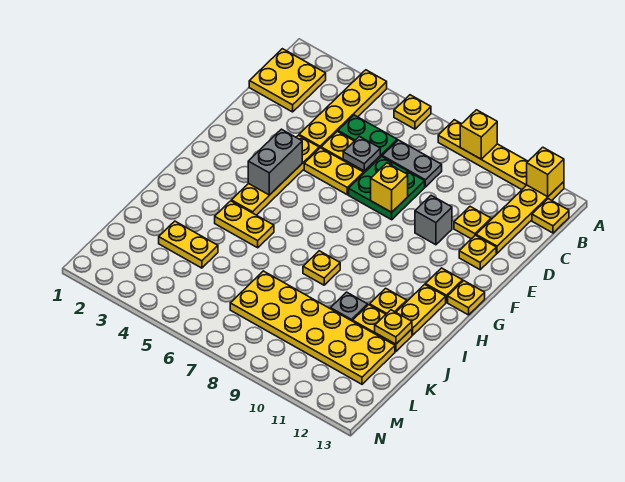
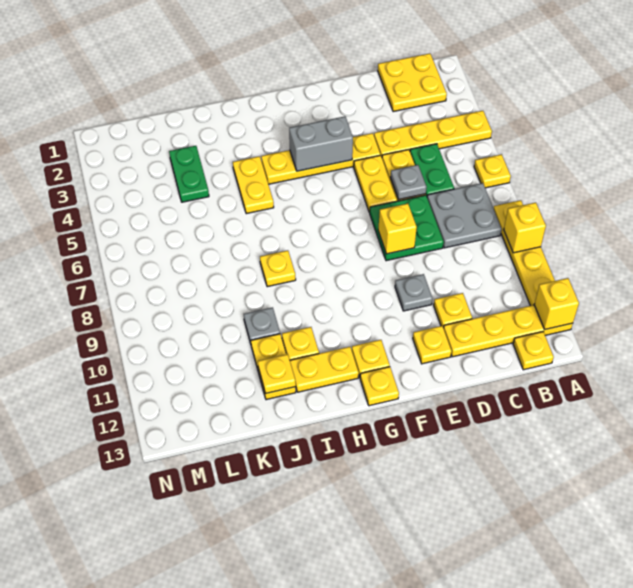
grey plate C7:C8 level 1 -> grey plate B7:C8 level 1
grey brick E10 level 1 -> grey plate E10 level 1
yellow plate K3:K4 level 1 -> green plate K3:K4 level 1
yellow plate K7:L12 level 1 -> none

